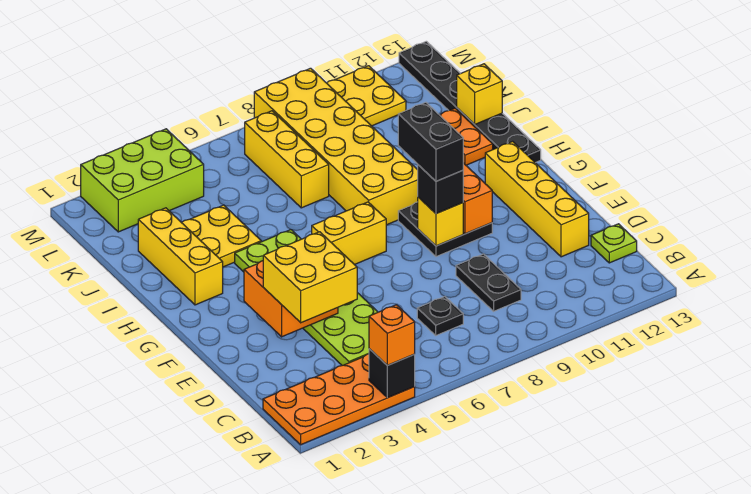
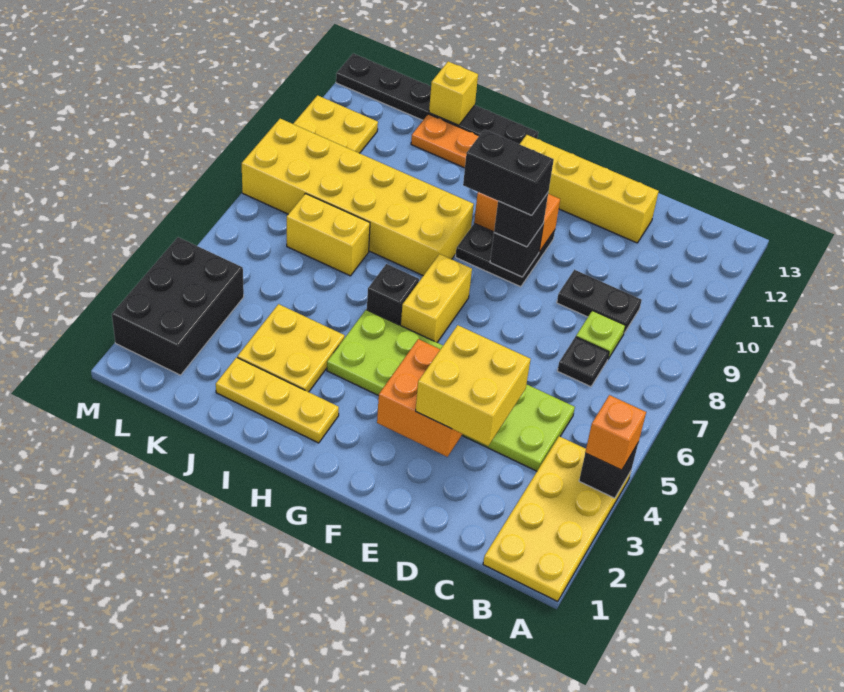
orange plate A1:B4 level 1 -> yellow plate A1:B4 level 1
lime plate C13 level 1 -> lime plate C8 level 1
yellow brick F9 level 2 -> black brick F9 level 2
yellow brick H2:J2 level 1 -> yellow plate H2:J2 level 1
none -> black brick H6 level 1
yellow brick J7:L7 level 1 -> yellow brick J7:K7 level 1
lime brick L2:M4 level 1 -> black brick L2:M4 level 1

